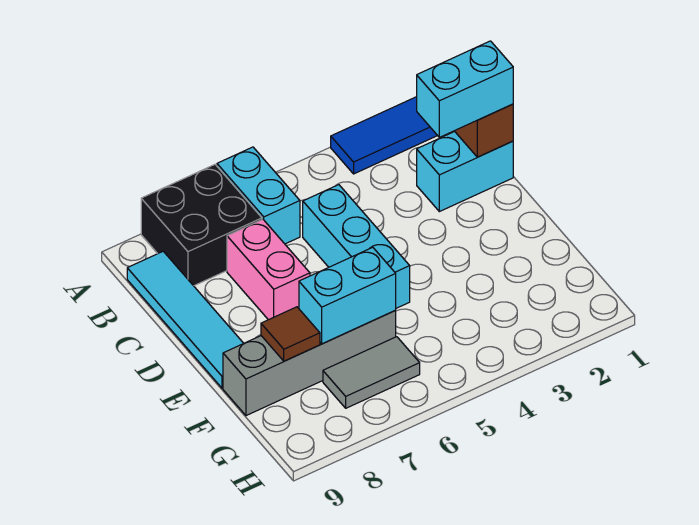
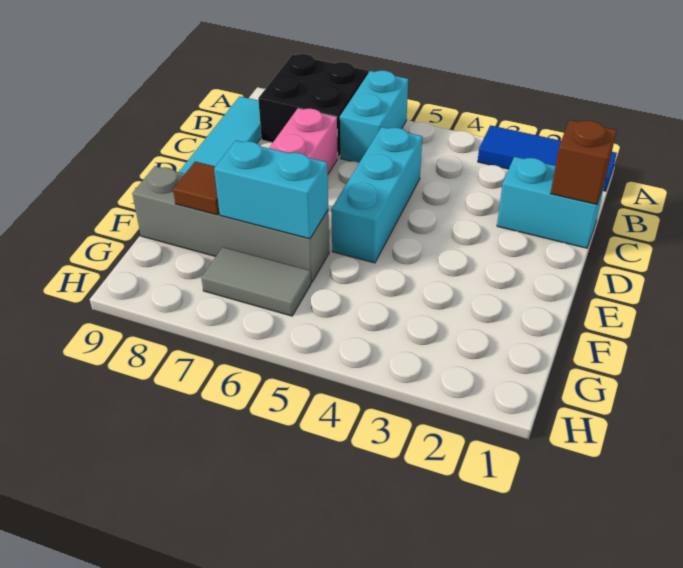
cyan brick C1:C2 level 3 -> none

